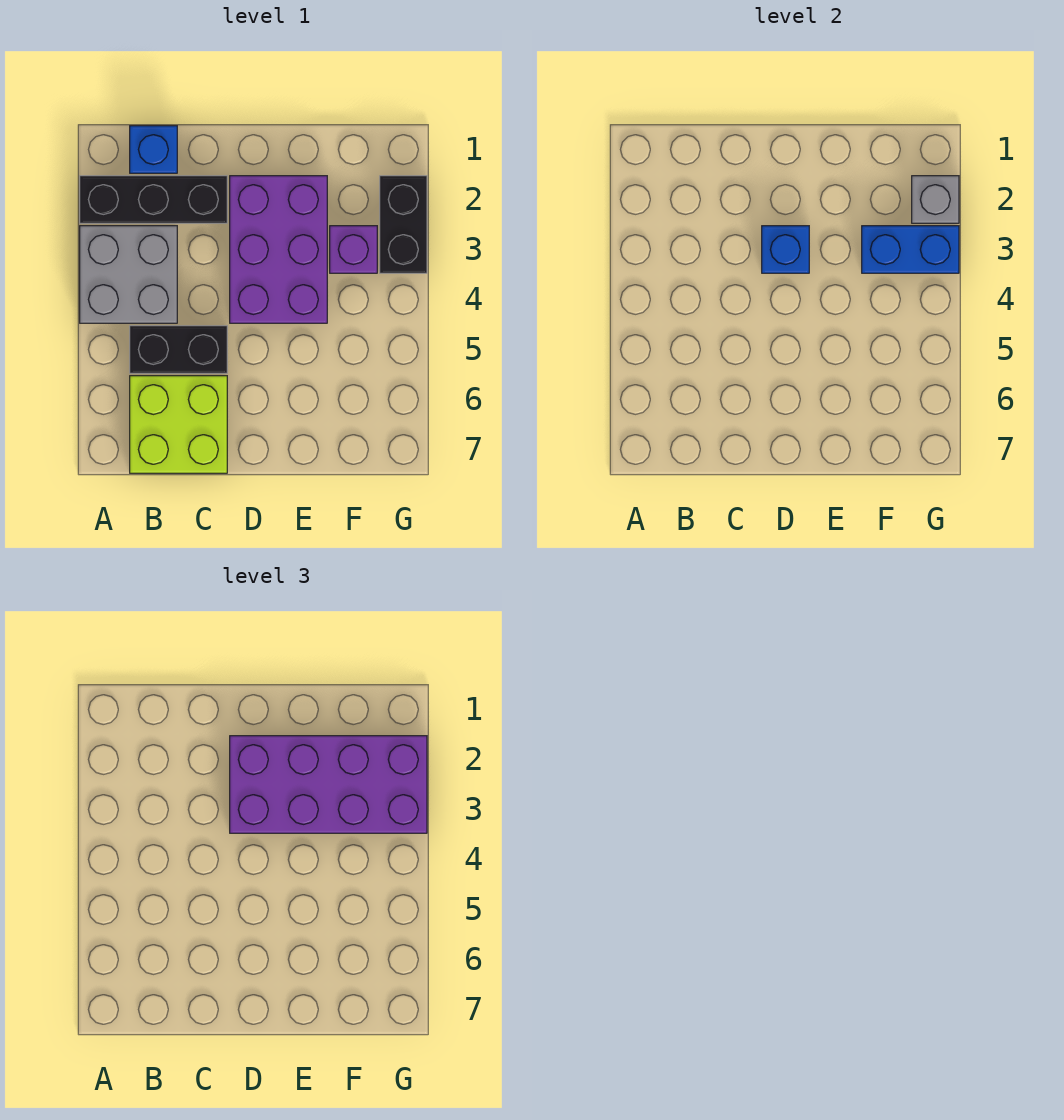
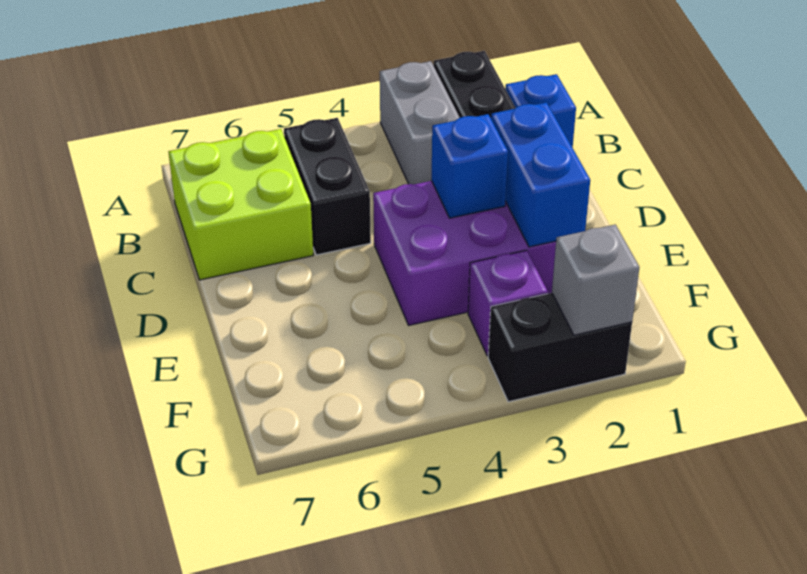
grey brick A3:B4 level 1 -> grey brick A3:B3 level 1
purple brick D2:G3 level 3 -> none
blue brick F3:G3 level 2 -> blue brick D2:E2 level 2

